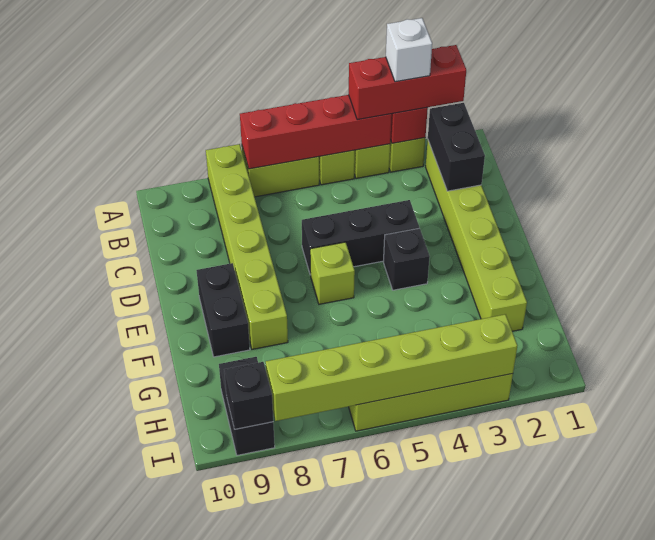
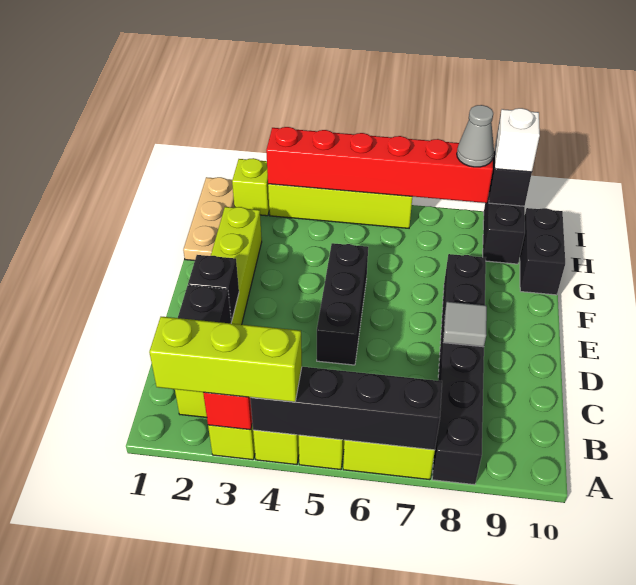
red brick A2:A4 level 3 -> lime brick A2:A4 level 3
white brick A3 level 4 -> white brick I9 level 3
red brick A4:A7 level 2 -> black brick A4:A7 level 2
lime brick A8:F8 level 1 -> black brick A8:F8 level 1
black brick D4:D6 level 1 -> black brick D5:F5 level 1
none -> grey tile D8 level 2
black brick E4 level 1 -> black brick D2 level 2
lime brick E6 level 1 -> lime brick I2 level 1
black brick E9:F9 level 1 -> black brick G10:H10 level 1
none -> tan plate G1:I1 level 1
lime brick I3:I8 level 2 -> red brick I3:I8 level 2
none -> grey cone I8 level 3

